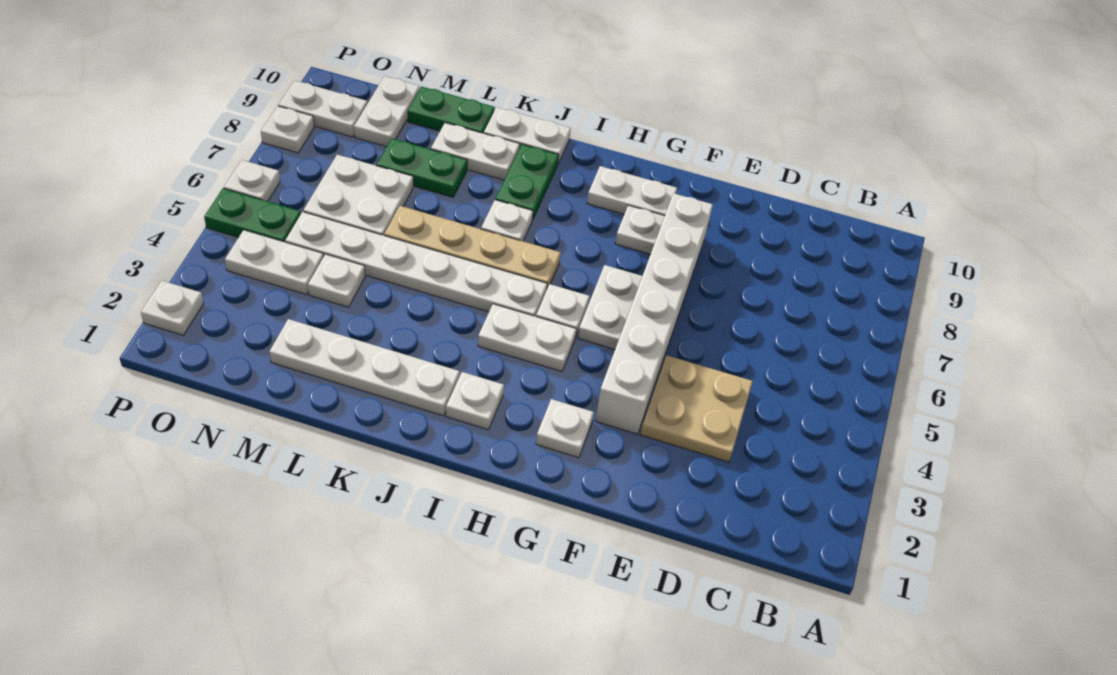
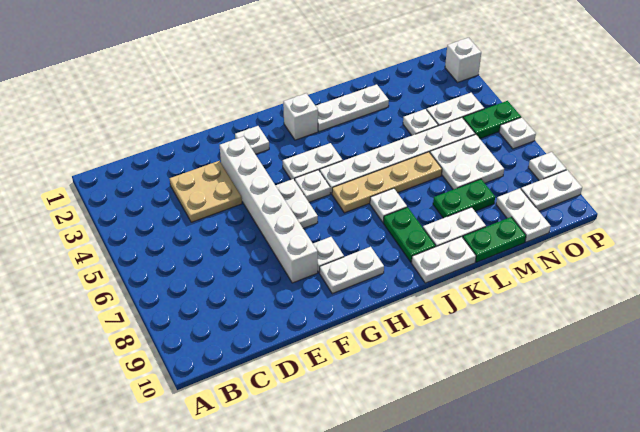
white plate I2 level 1 -> white brick I2 level 1
white plate J2:M2 level 1 -> white plate J2:L2 level 1
white plate P2 level 1 -> white brick P2 level 1

